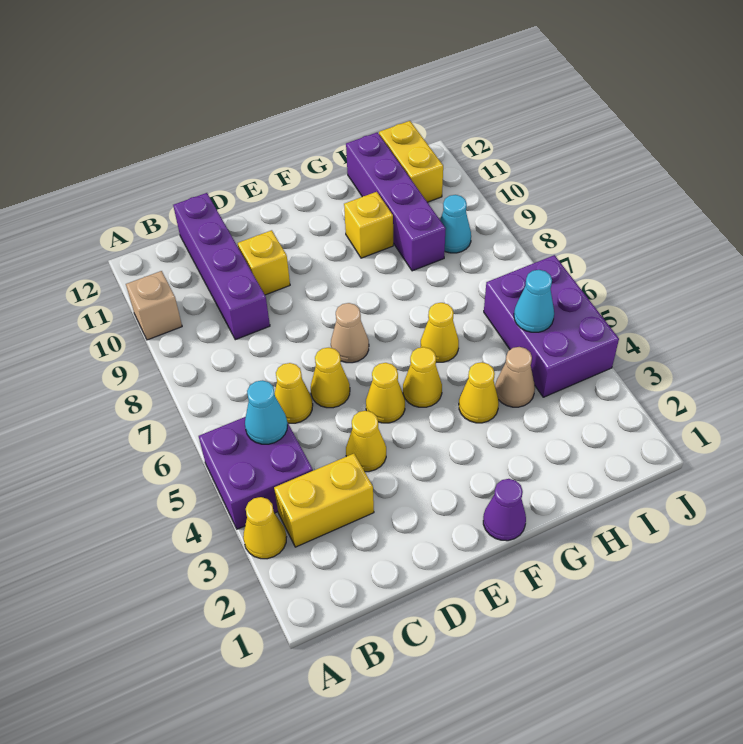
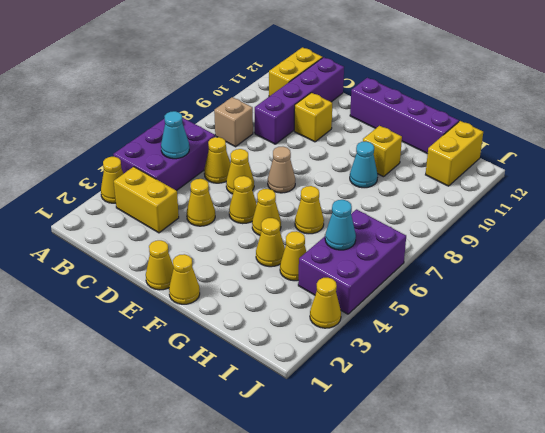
purple brick A4:B5 level 1 -> purple brick A4:B6 level 1
tan brick A10 level 1 -> tan brick B8 level 1
none -> yellow brick B11:B12 level 1
none -> yellow cone E1 level 1
purple cone F1 level 1 -> yellow cone F1 level 1
tan cone H4 level 1 -> yellow cone H4 level 1
purple brick H9:H12 level 1 -> purple brick E12:H12 level 1
cyan cone I9 level 1 -> cyan cone G9 level 1
none -> yellow cone J3 level 1

